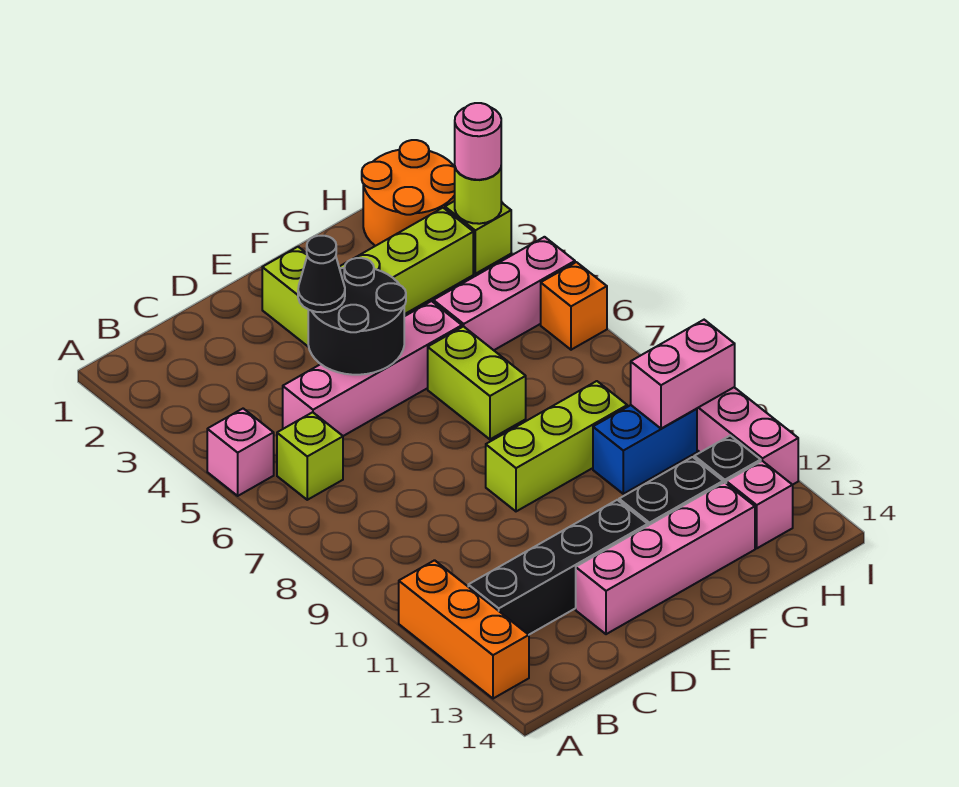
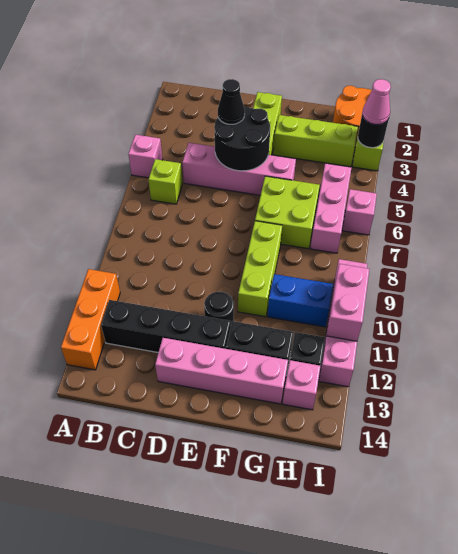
lime brick E9:G9 level 1 -> lime brick F8:F10 level 1
none -> black round brick E11 level 1
lime brick F6:F7 level 1 -> lime brick F6:G7 level 1
pink brick G5:I5 level 1 -> pink brick H5:H7 level 1
pink brick H10:I10 level 2 -> pink brick I10:I11 level 2
lime round brick I3 level 2 -> black round brick I3 level 2
pink round brick I3 level 3 -> pink cone I3 level 3
orange brick I6 level 1 -> pink brick I6 level 1

